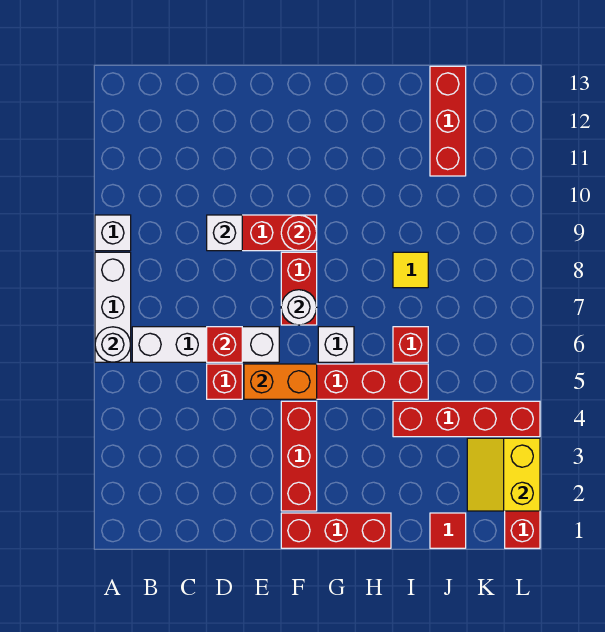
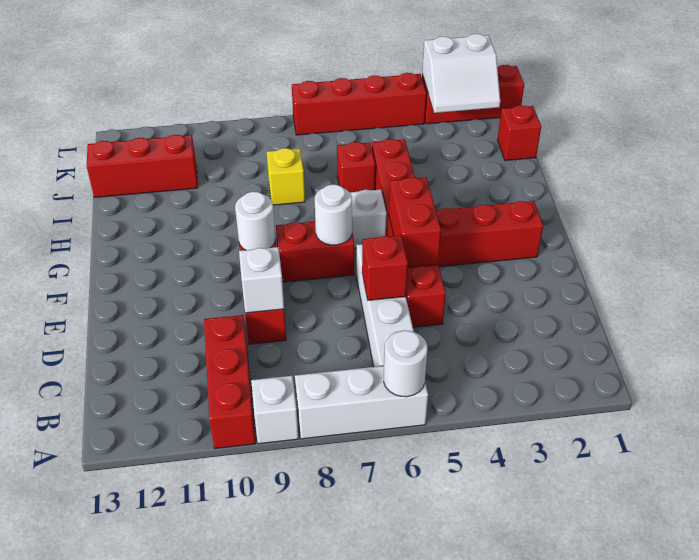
orange brick E5:F5 level 2 -> red brick E5:F5 level 2
red brick F1:H1 level 1 -> red brick A10:C10 level 1
red round brick F9 level 2 -> white round brick F9 level 2
red brick I4:L4 level 1 -> red brick L4:L7 level 1
yellow tile I8 level 1 -> yellow brick I8 level 1
red tile J1 level 1 -> red brick J1 level 1
yellow slope K2:L3 level 2 top L -> white slope K2:L3 level 2 top L

